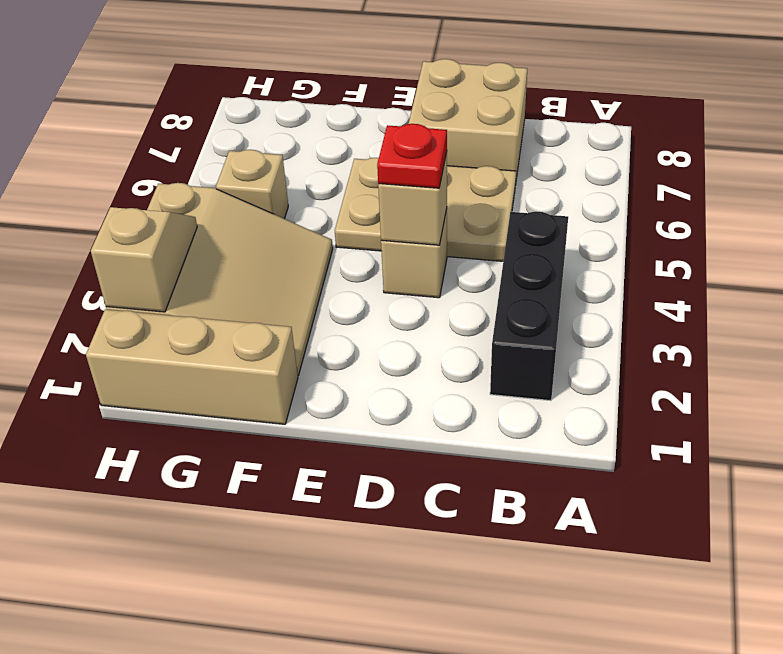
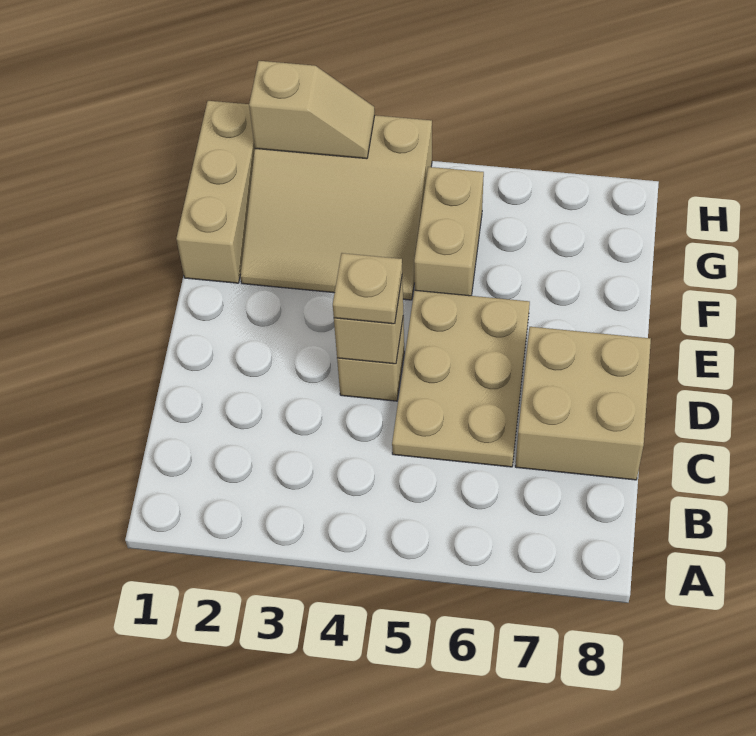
black brick B2:B4 level 1 -> none
red plate D4 level 3 -> tan plate D4 level 3
tan brick G5 level 1 -> tan brick F5:G5 level 1

